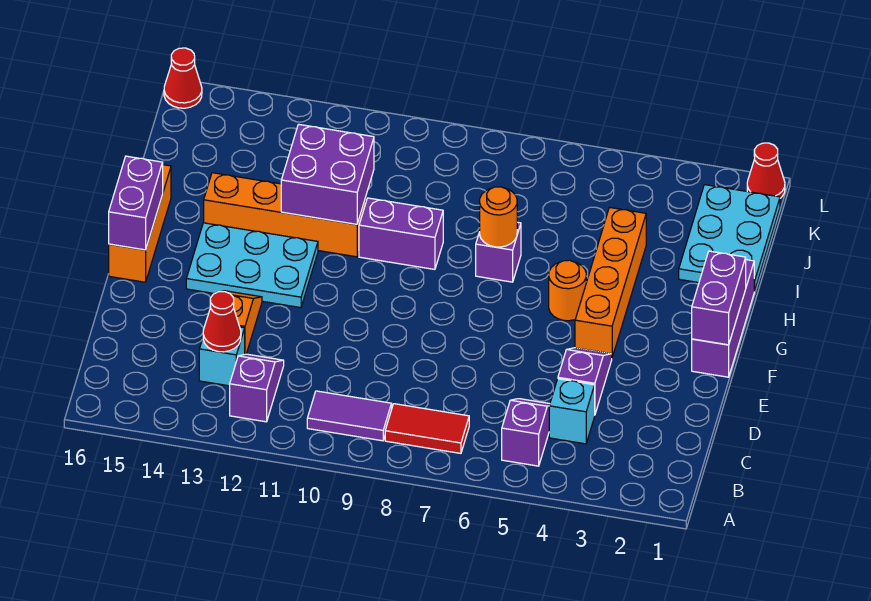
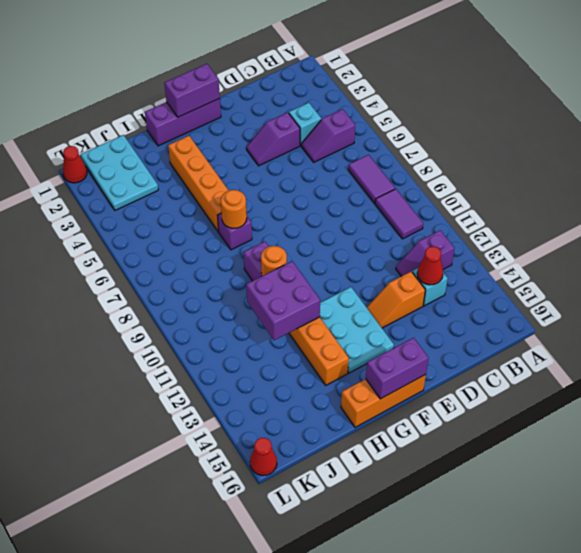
red tile B7:B8 level 1 -> purple tile B7:B8 level 1
orange brick F4:I4 level 1 -> orange brick H3:H6 level 1
orange round brick G5 level 1 -> orange round brick H10 level 2
cyan plate I1:K2 level 1 -> cyan plate J1:K3 level 1

